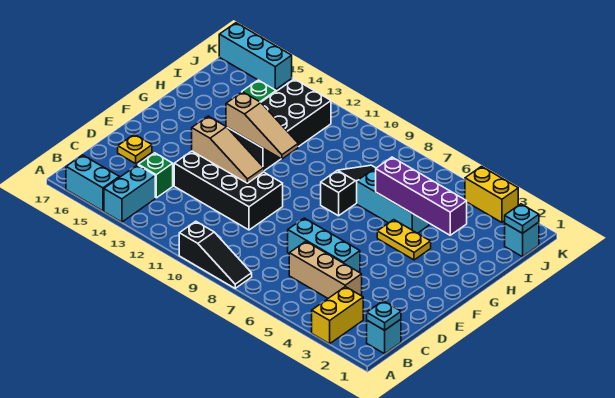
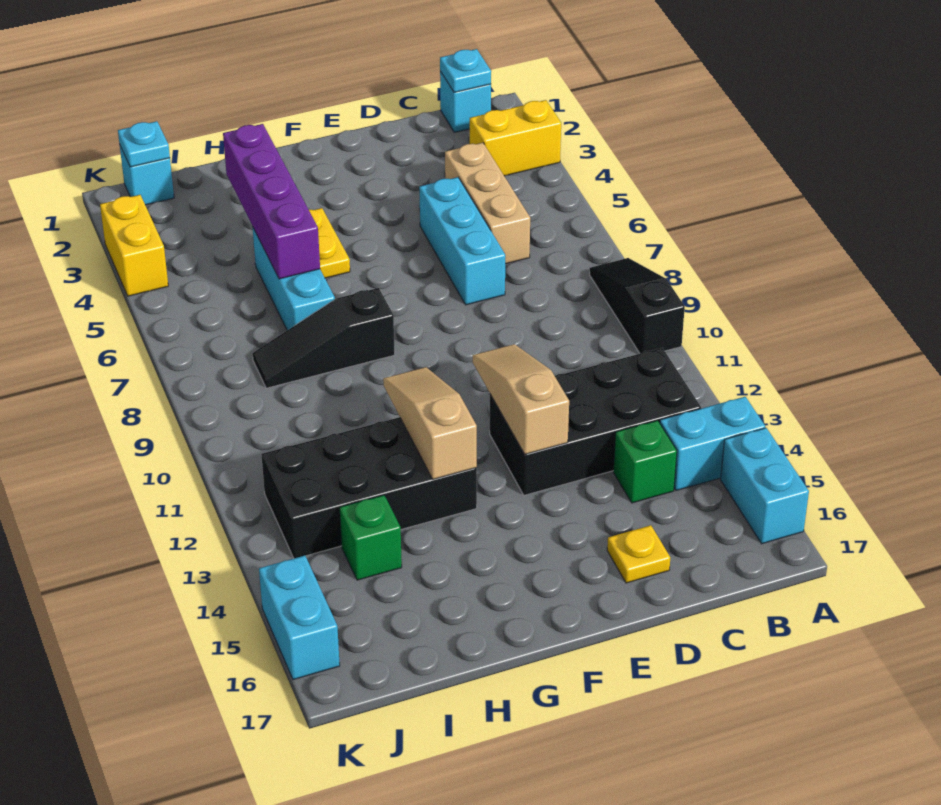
black brick D10:E13 level 1 -> black brick B12:E13 level 1
cyan brick K15:K17 level 1 -> cyan brick K15:K16 level 1

